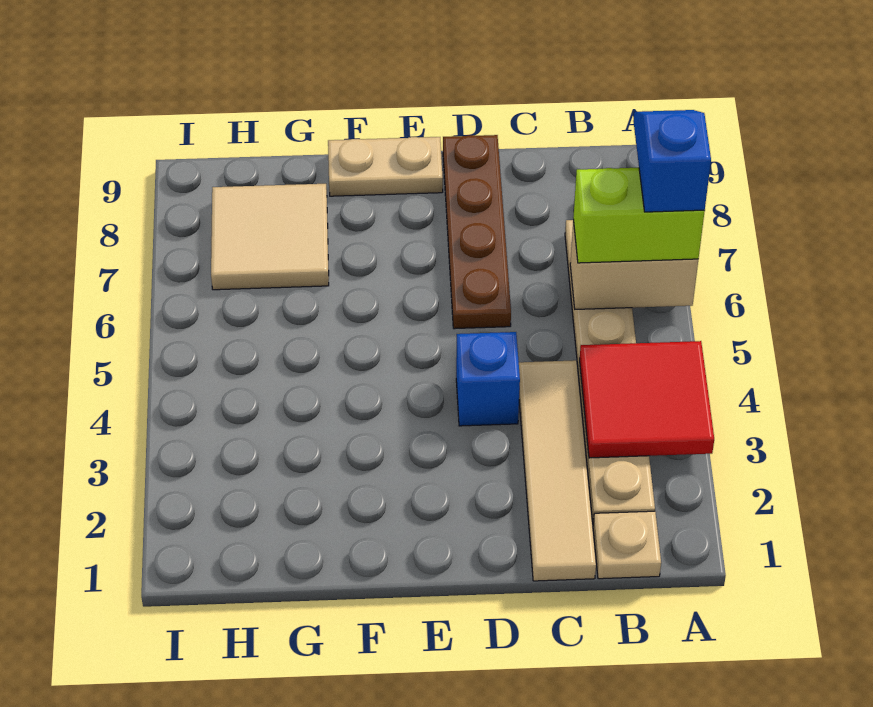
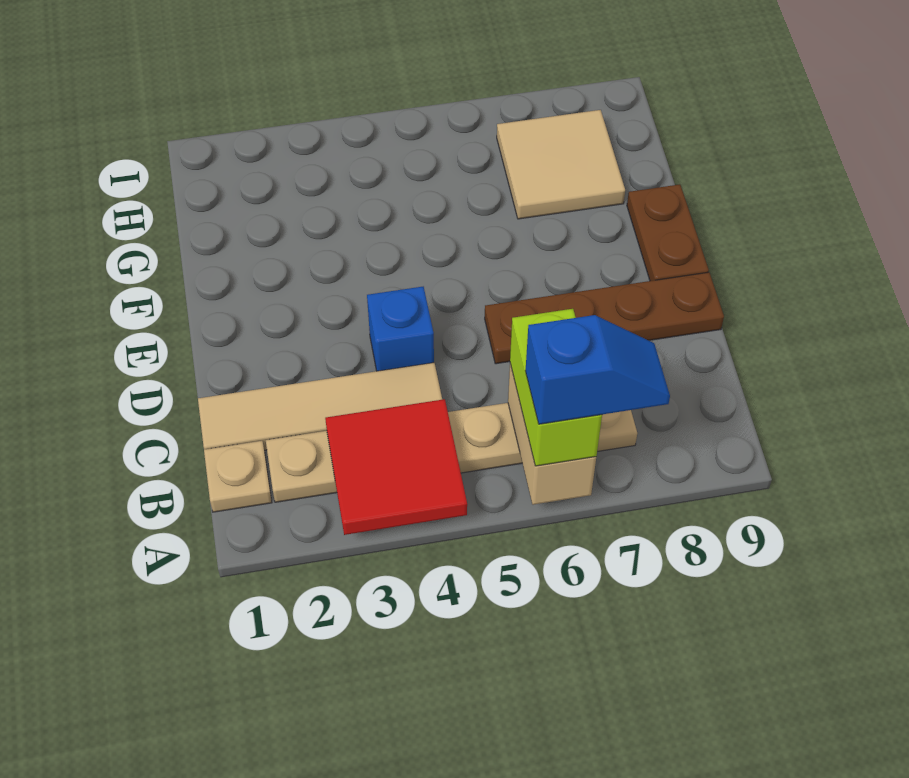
tan plate E9:F9 level 1 -> brown plate E9:F9 level 1

